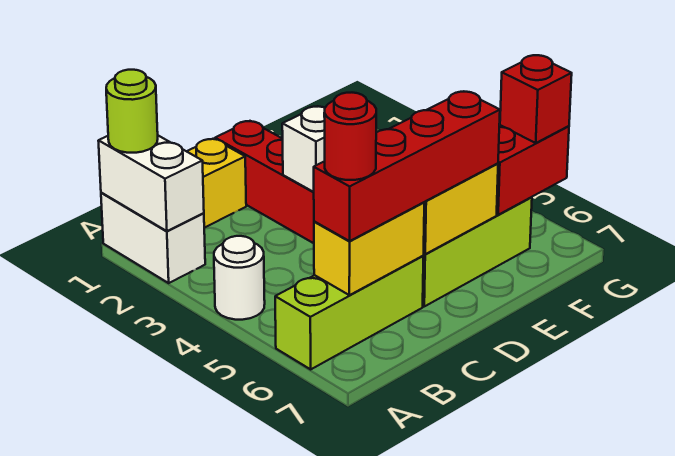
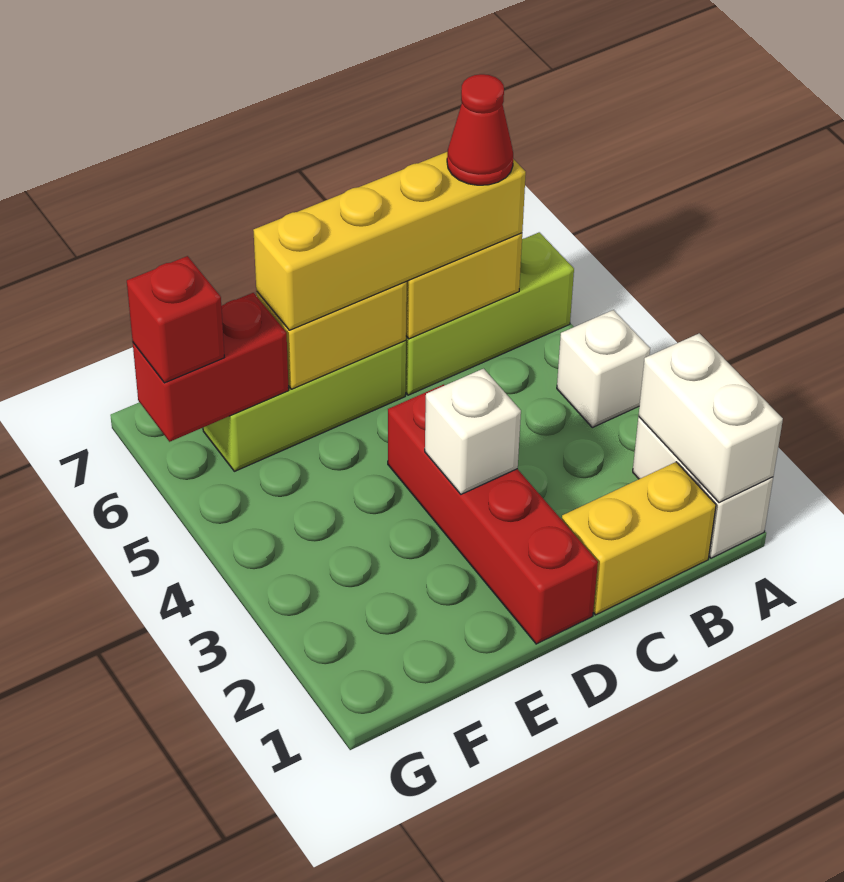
lime round brick A1 level 3 -> none
white round brick A4 level 1 -> white brick A4 level 1
red brick B6:E6 level 3 -> yellow brick B6:E6 level 3
red round brick B6 level 4 -> red cone B6 level 4

